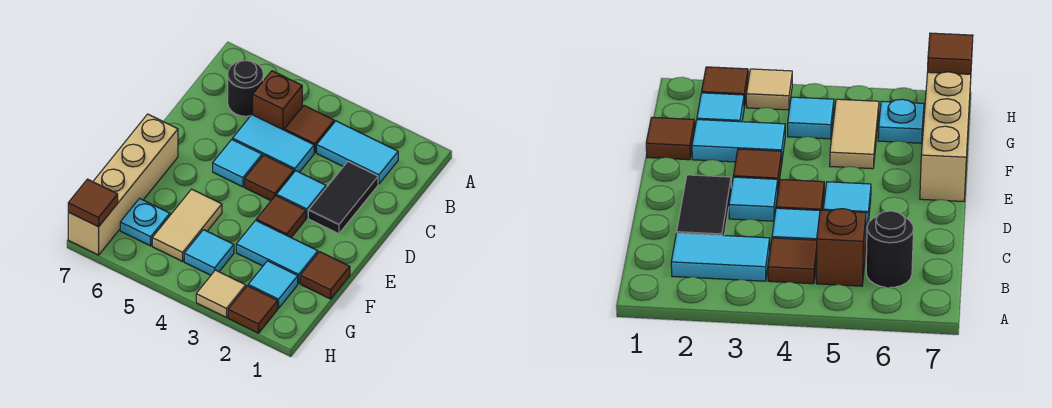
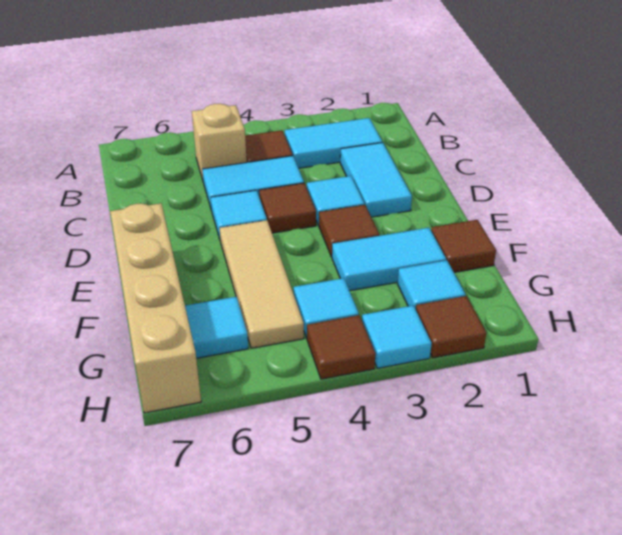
brown brick B5 level 1 -> tan brick B5 level 1
black round brick B6 level 1 -> none
black tile C2:D2 level 1 -> cyan tile C2:D2 level 1
tan tile F5:G5 level 1 -> tan tile E5:G5 level 1
cyan plate G6 level 1 -> cyan tile G6 level 1
tan tile H3 level 1 -> cyan tile H3 level 1
brown tile H7 level 2 -> brown tile H4 level 1

